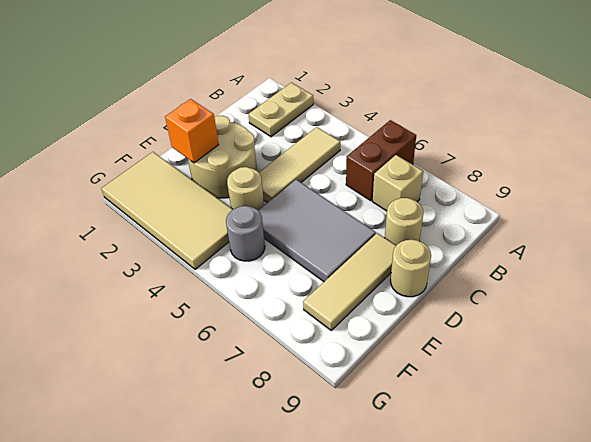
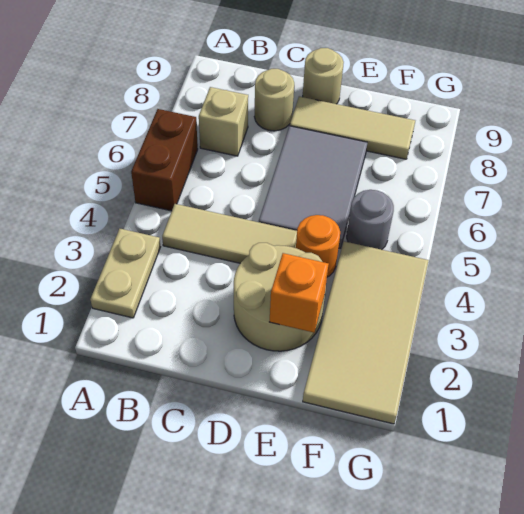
tan plate A2:B2 level 1 -> tan plate A2:A3 level 1
brown brick A6:B6 level 1 -> brown brick A5:A6 level 1
tan round brick E4 level 1 -> orange round brick E4 level 1

